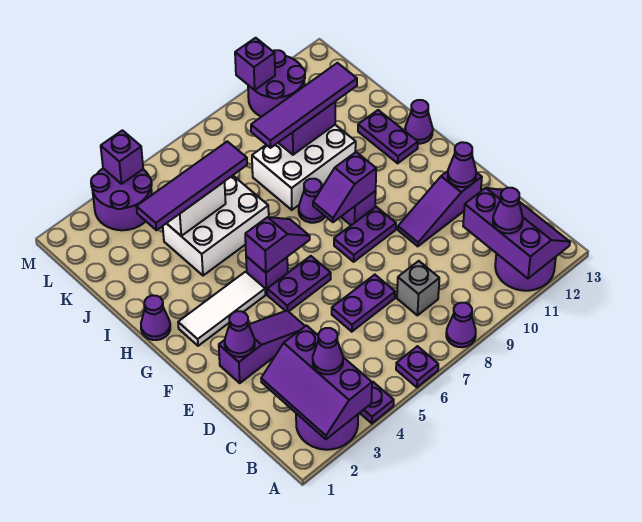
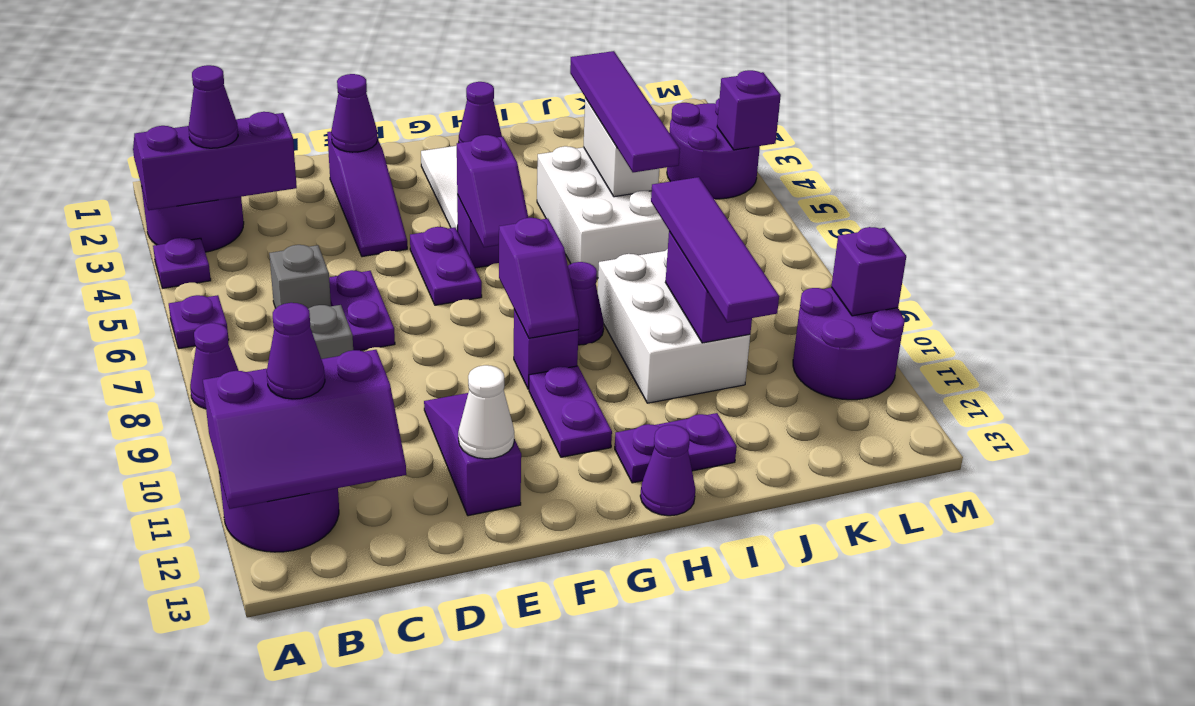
none -> grey brick C6 level 1
purple cone E12 level 2 -> white cone E12 level 2
purple plate F8:F9 level 1 -> purple plate G10:G11 level 1
purple slope G8:G9 level 2 top 9 -> purple slope G8:G9 level 2 top 8

